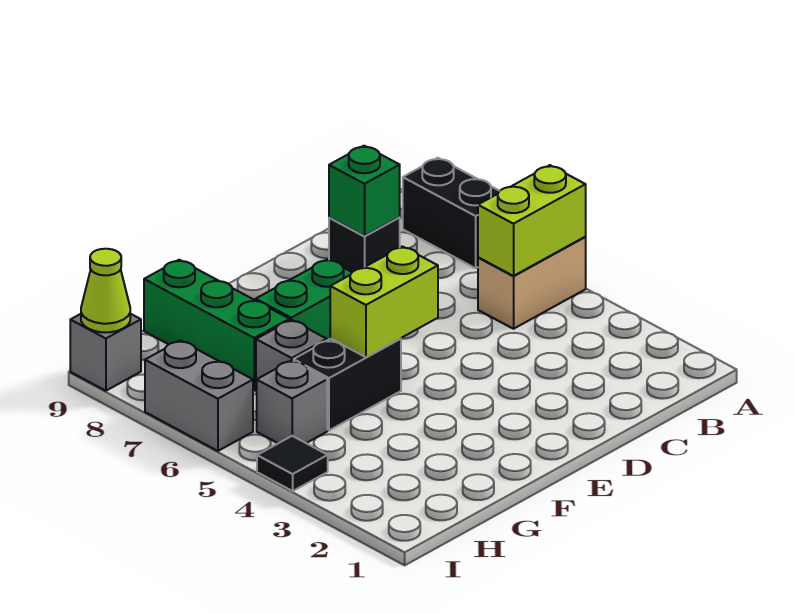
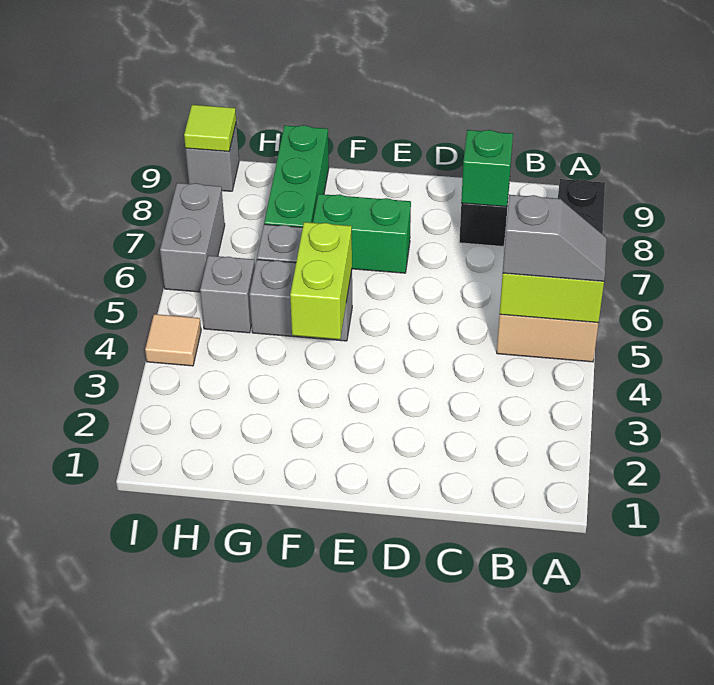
none -> grey slope A5:B5 level 3 top B
lime brick E5:F5 level 2 -> lime brick F4:F5 level 2
black brick F5:G5 level 1 -> grey brick F5:G5 level 1
black tile I4 level 1 -> tan tile I4 level 1
lime cone I9 level 2 -> lime tile I9 level 2

